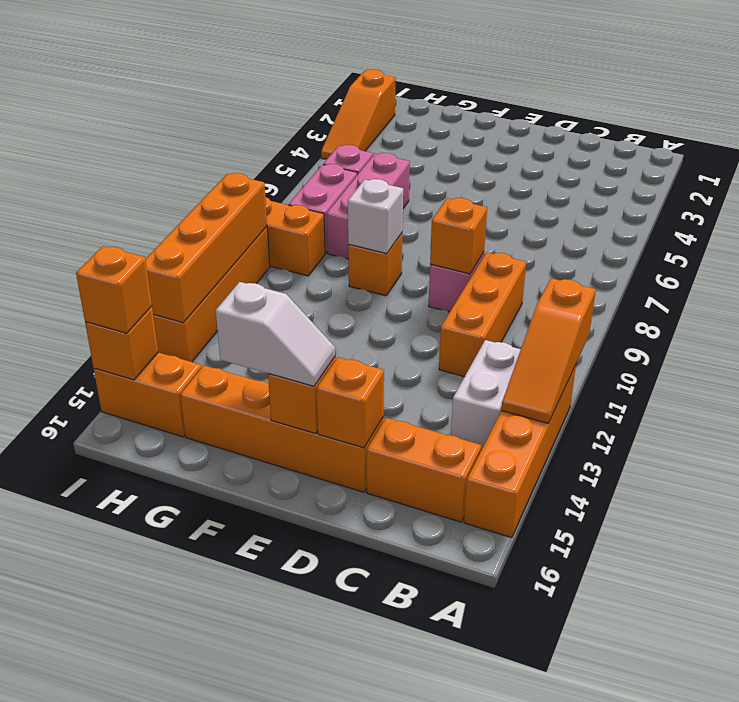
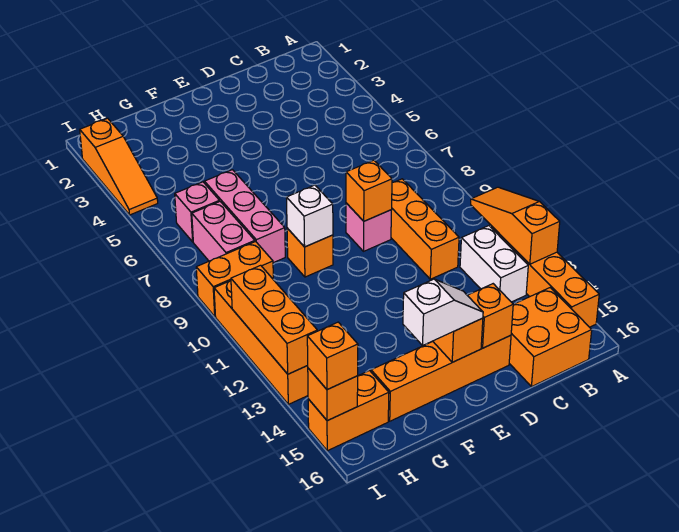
orange slope A11:A13 level 2 top 11 -> orange slope A11:A13 level 2 top 13
orange brick B15:C15 level 1 -> orange brick B15:C16 level 1
orange brick I10:I13 level 2 -> orange brick I11:I13 level 2

